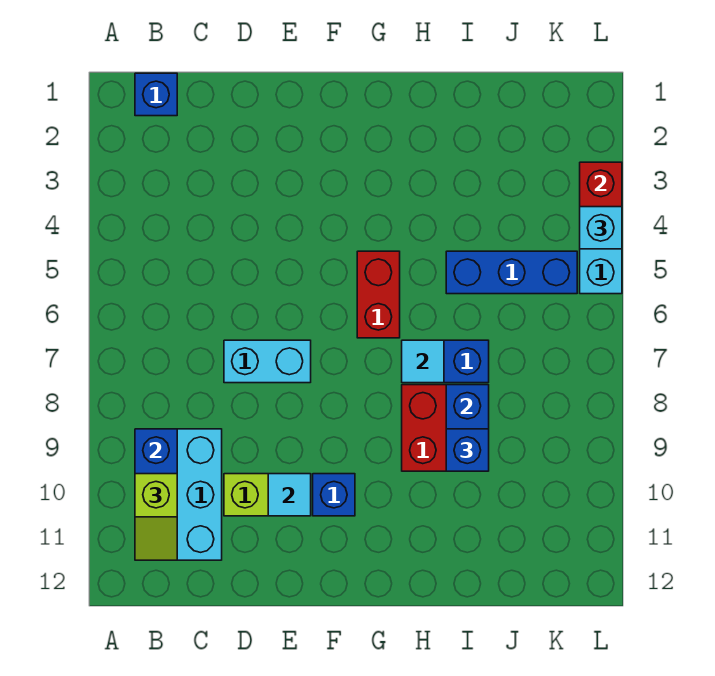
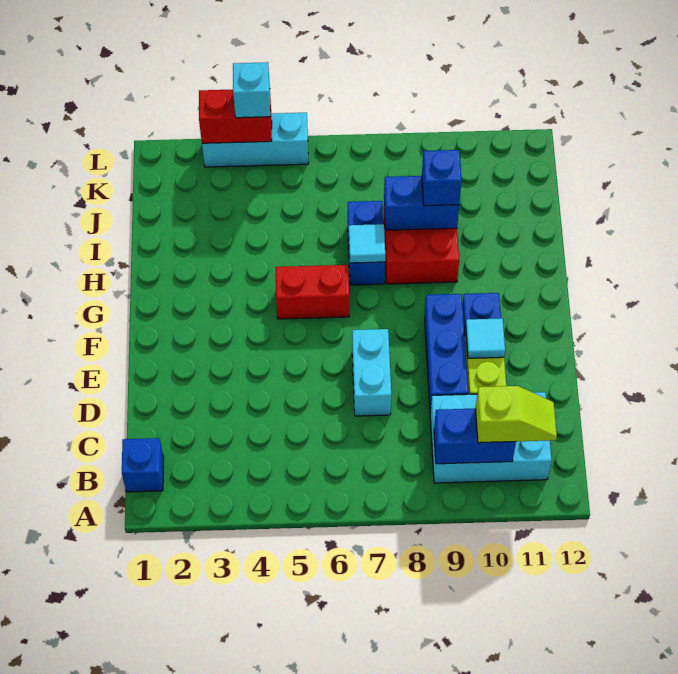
blue brick I5:K5 level 1 -> blue brick D9:F9 level 1

